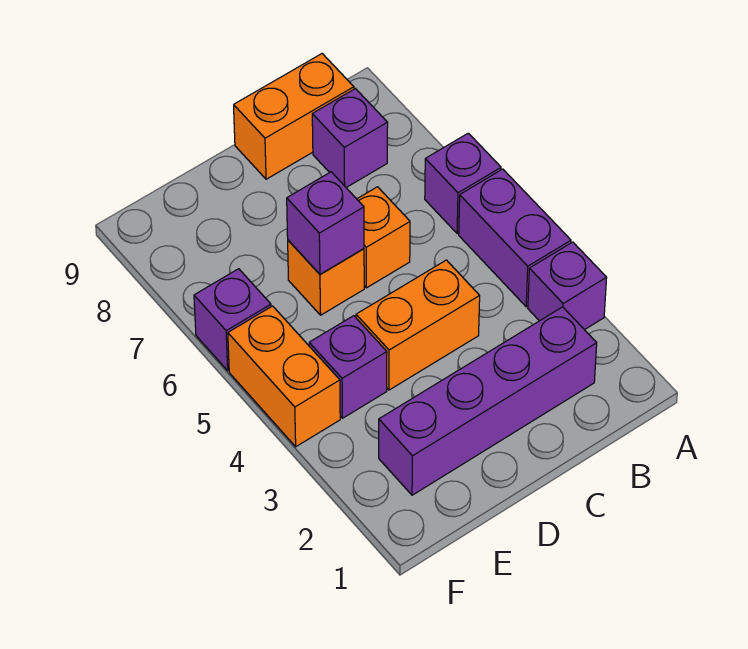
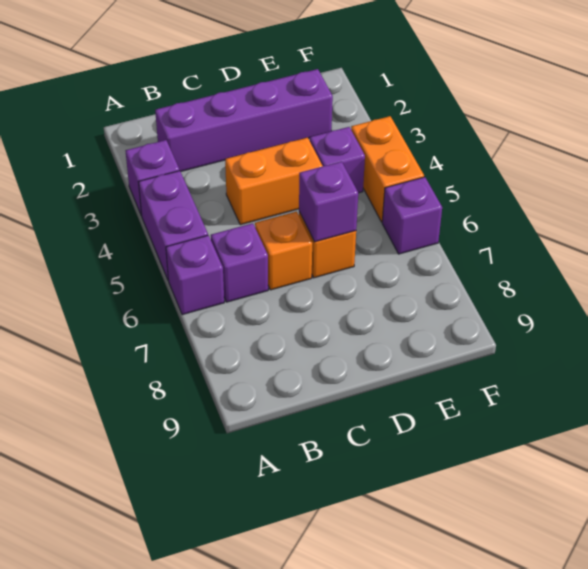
purple brick B8 level 1 -> purple brick B6 level 1
orange brick B9:C9 level 1 -> none

